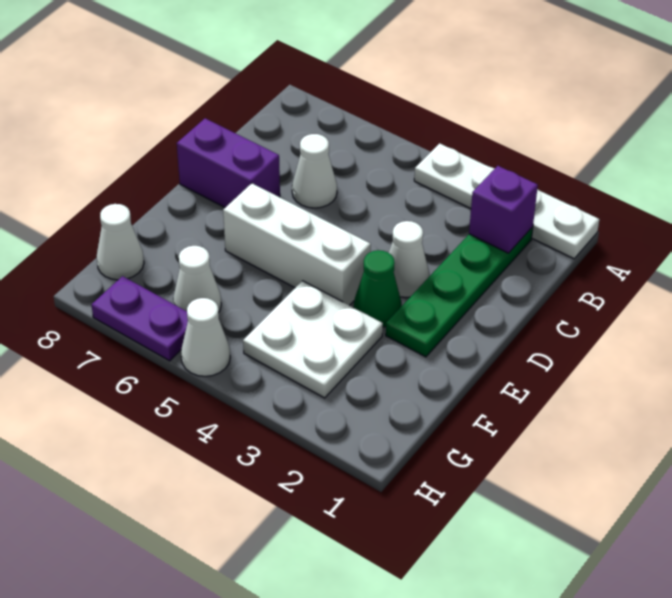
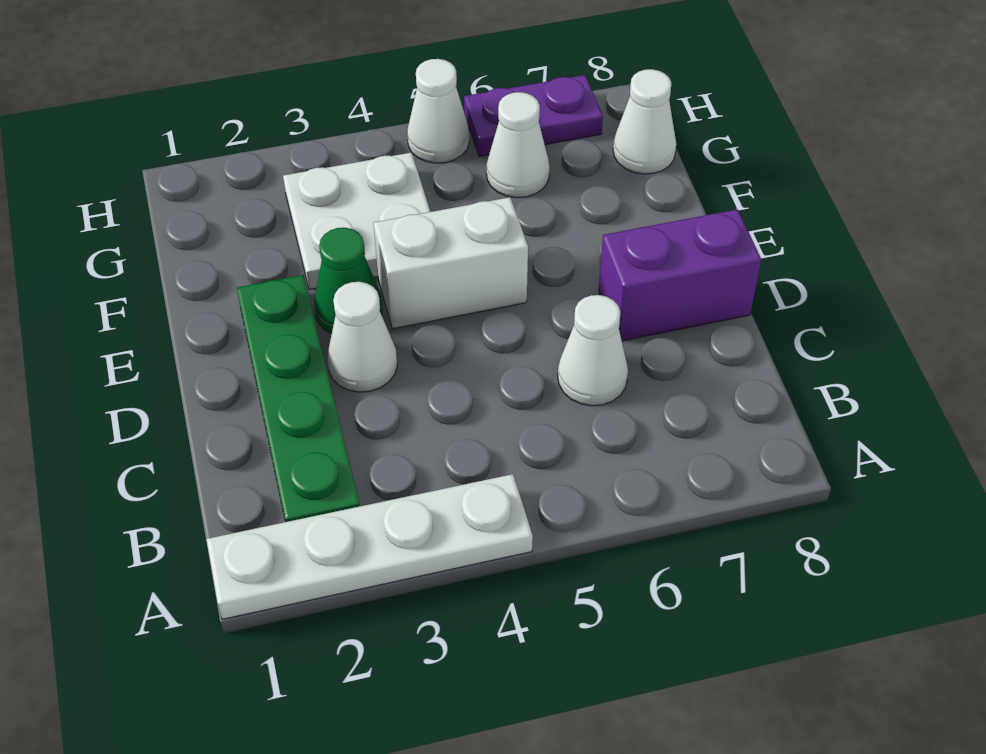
purple brick B2 level 2 -> none
white brick E4:E6 level 1 -> white brick E4:E5 level 1

